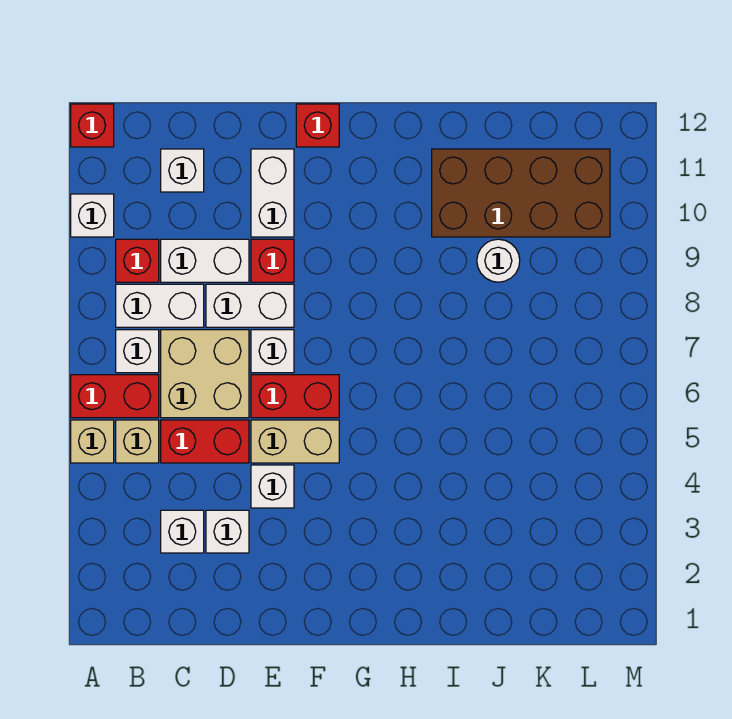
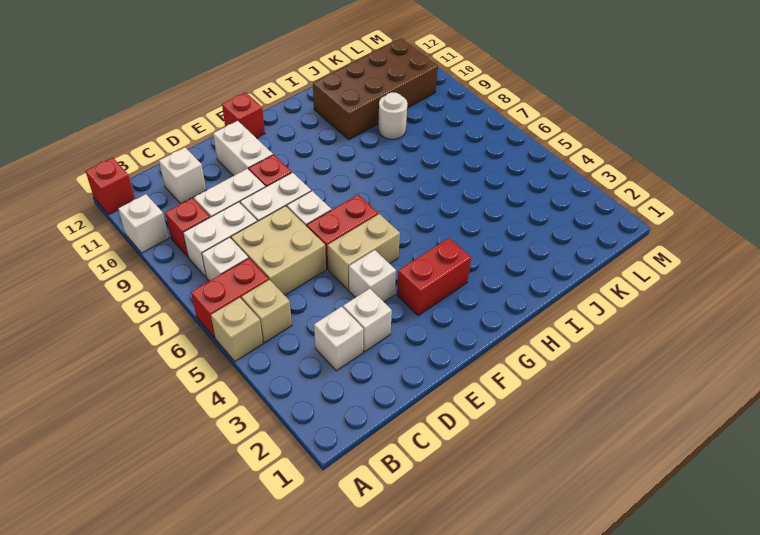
red brick C5:D5 level 1 -> red brick F3:G3 level 1

